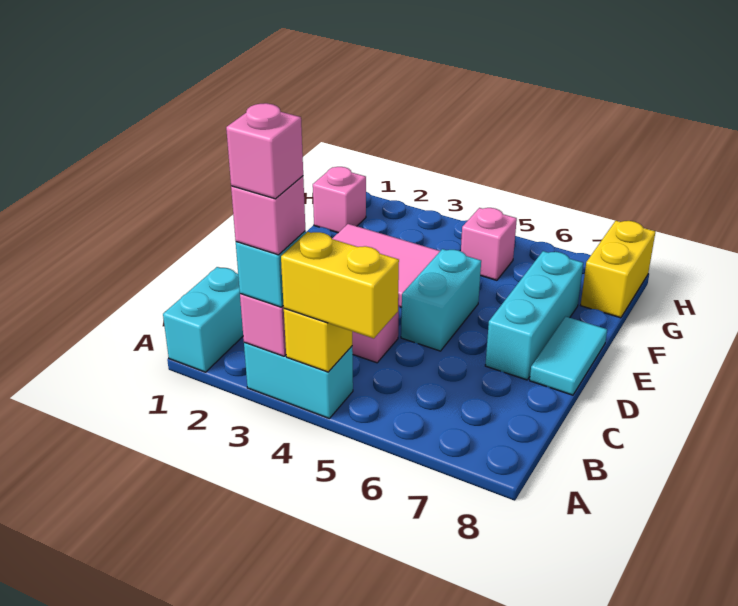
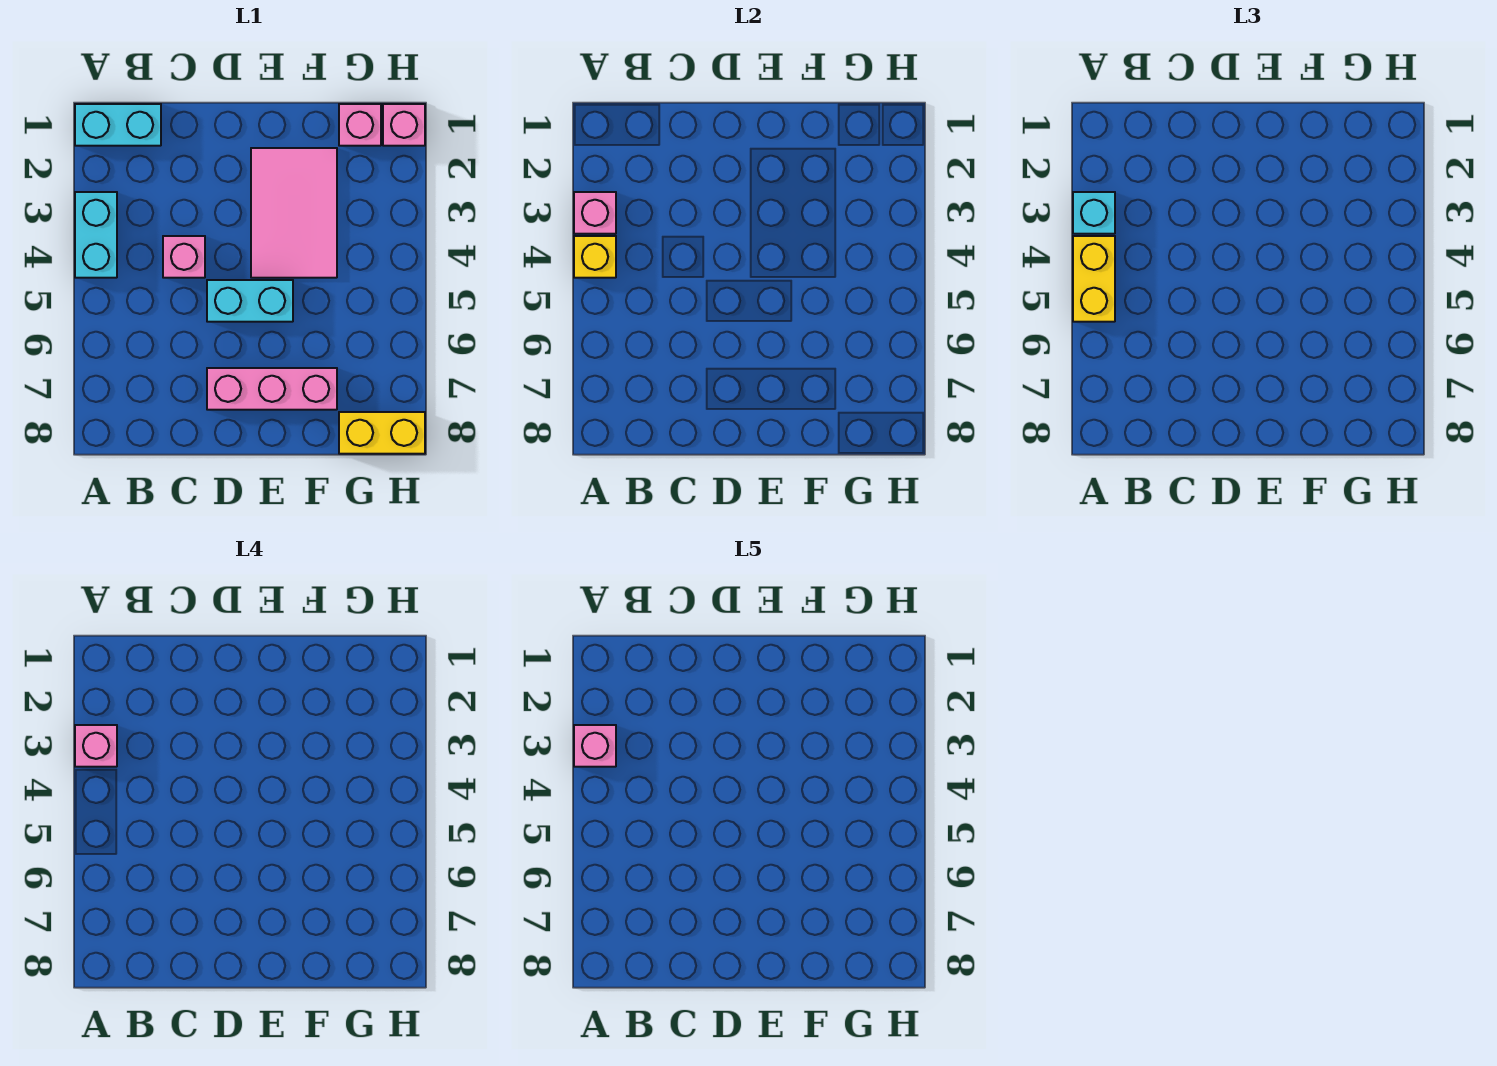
cyan brick D7:F7 level 1 -> pink brick D7:F7 level 1
cyan tile D8:E8 level 1 -> none
pink brick G5 level 1 -> pink brick H1 level 1

